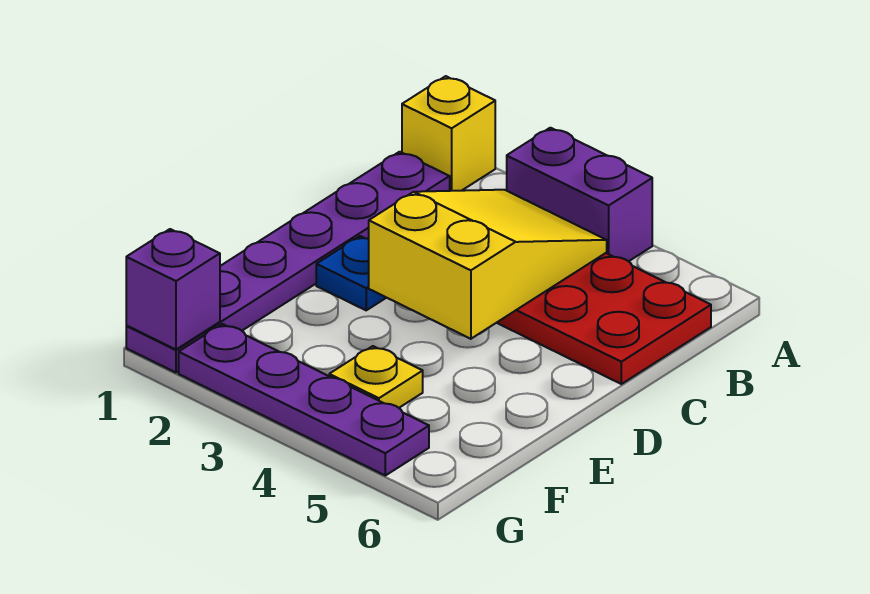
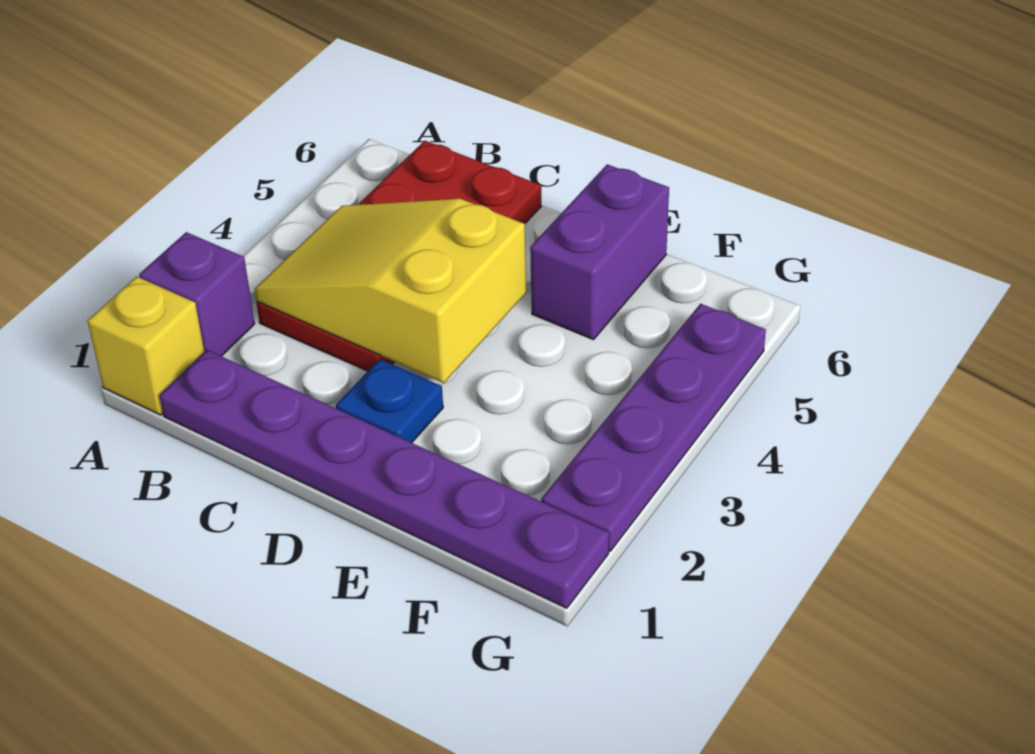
purple brick A3:A4 level 1 -> purple brick E5:E6 level 1
yellow plate F4 level 1 -> none
purple brick G1 level 2 -> purple brick A2 level 1

